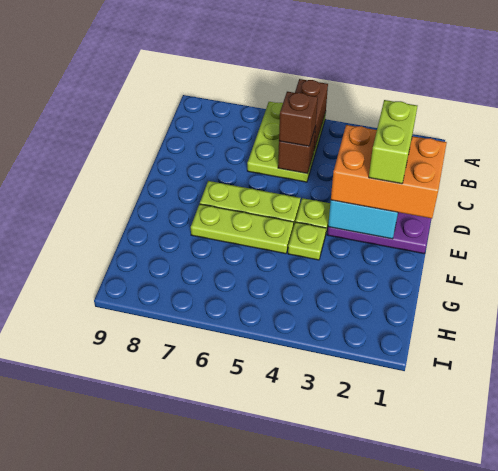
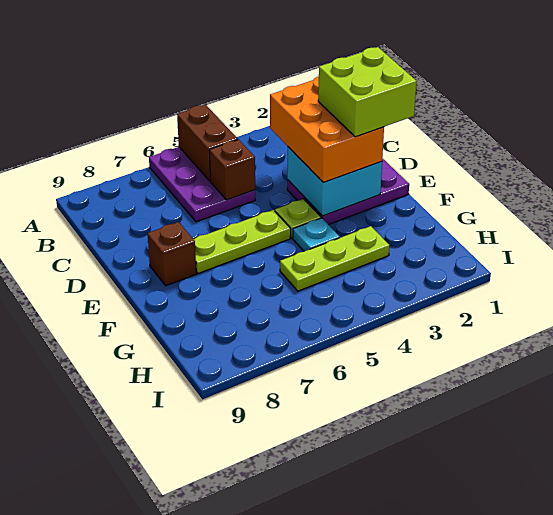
lime plate A5:C6 level 1 -> purple plate A5:C6 level 1
brown brick C5 level 3 -> brown brick E8 level 1
orange brick D1:E3 level 3 -> orange brick C2:E3 level 3
lime brick D2:E2 level 4 -> lime brick D1:E2 level 4
lime plate F4 level 1 -> cyan plate F4 level 1
lime plate F5:F7 level 1 -> lime plate G3:G5 level 1

